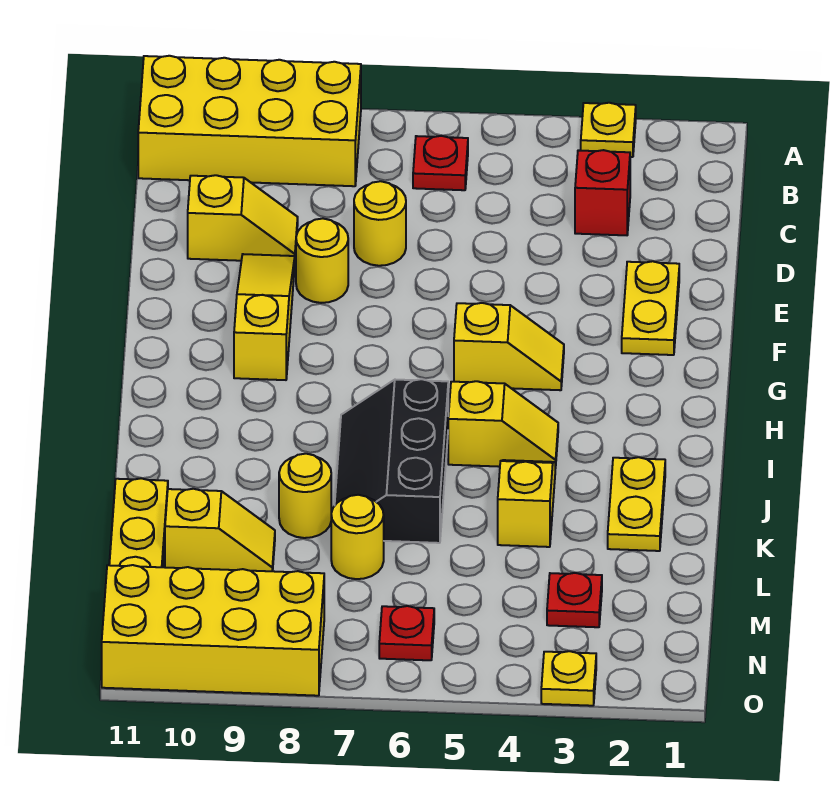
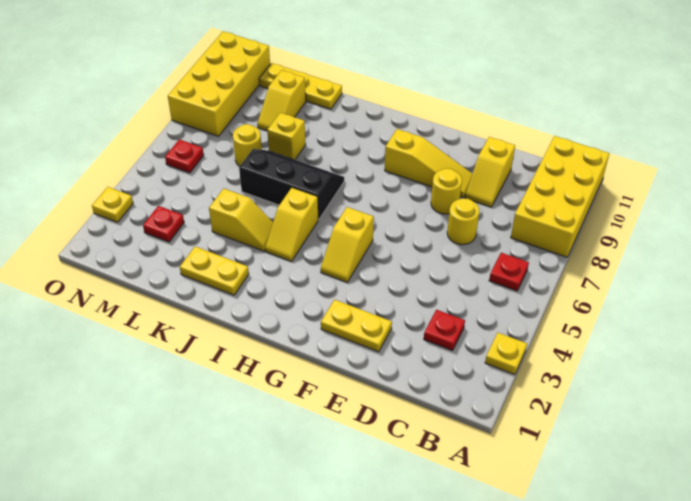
red brick C3 level 1 -> red plate C3 level 1
yellow round brick K8 level 1 -> yellow brick K8 level 1

